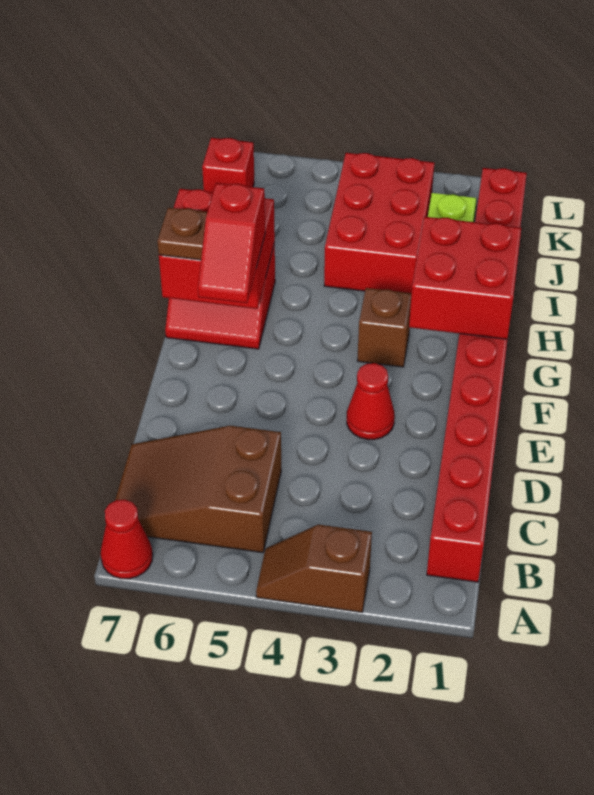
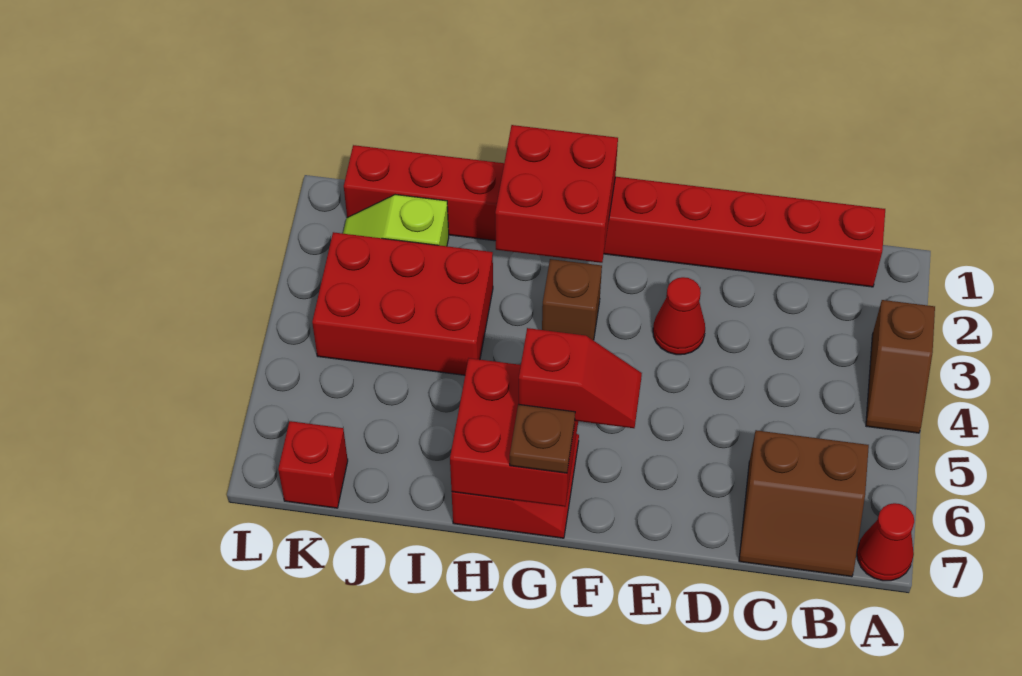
brown slope B5:C7 level 1 top 5 -> brown slope B6:C7 level 1 top 6

